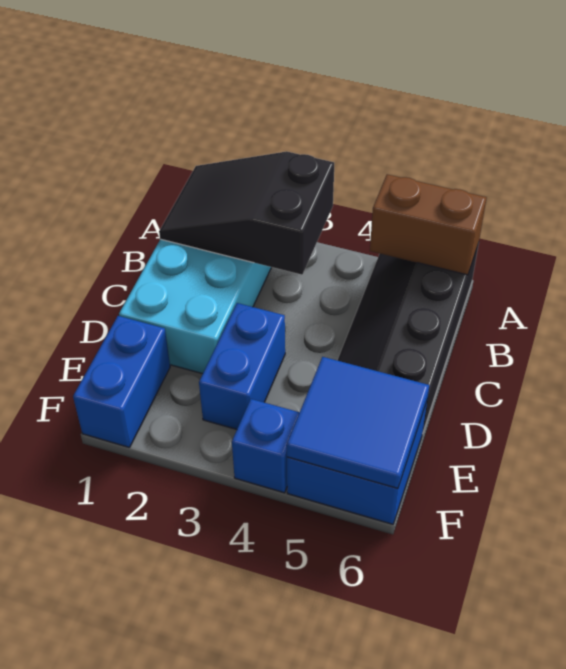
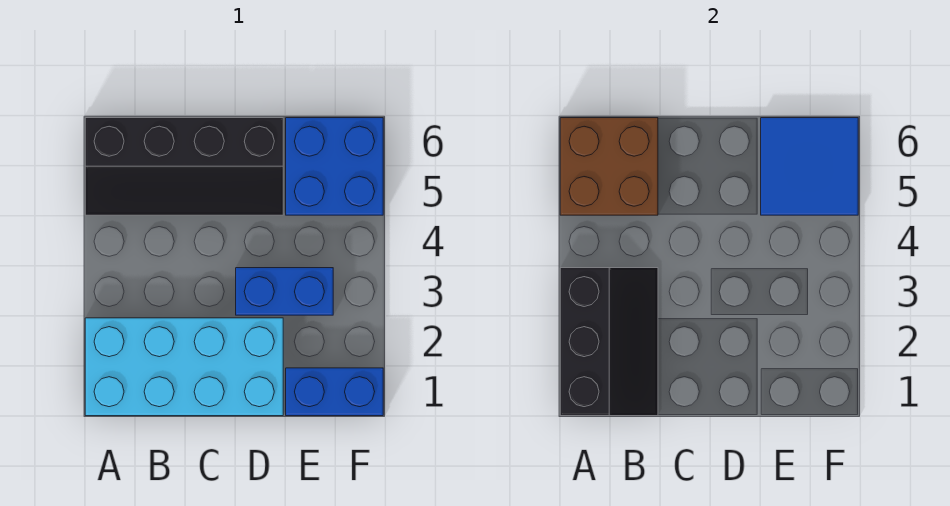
black slope A1:B3 level 2 top 3 -> black slope A1:B3 level 2 top A
brown brick A5:A6 level 2 -> brown brick A5:B6 level 2
blue brick F4 level 1 -> none

